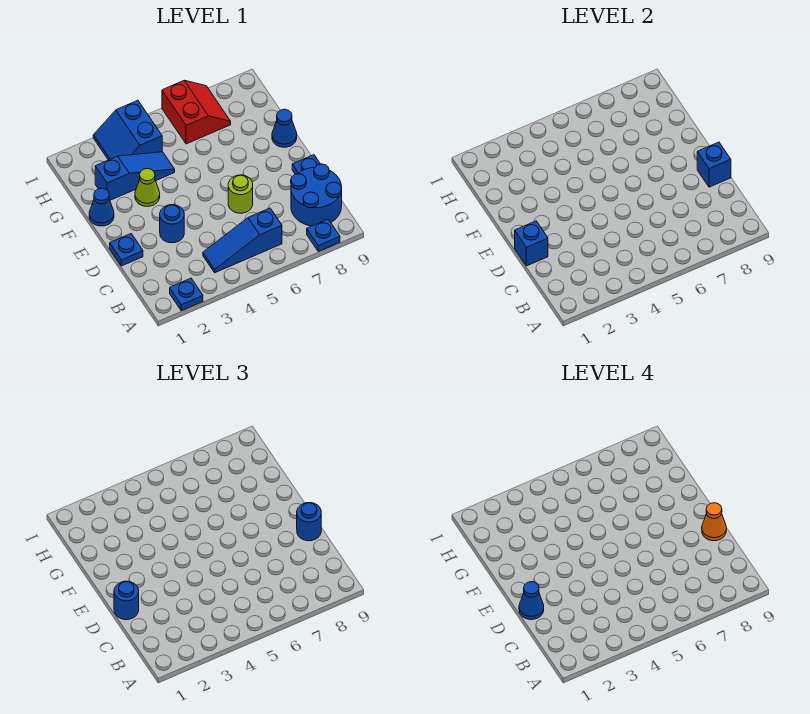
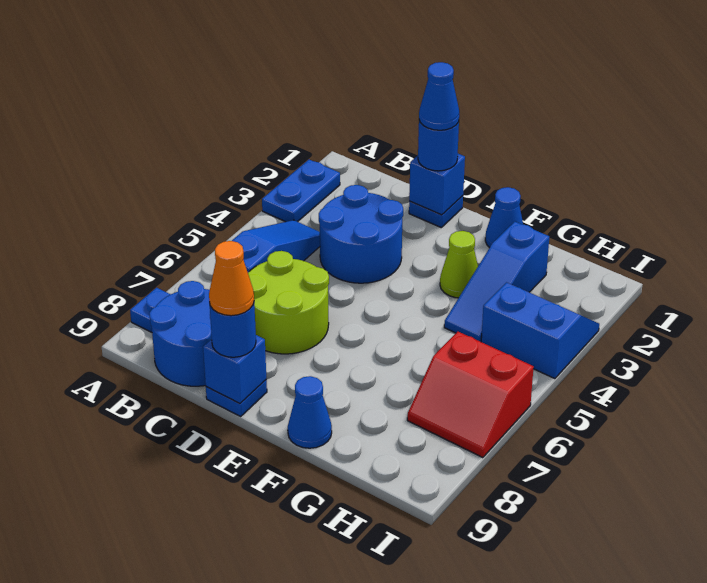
blue plate A2 level 1 -> blue plate A2:A3 level 1
blue round brick D3 level 1 -> blue round brick C3:D4 level 1
lime round brick D6 level 1 -> lime round brick C6:D7 level 1

